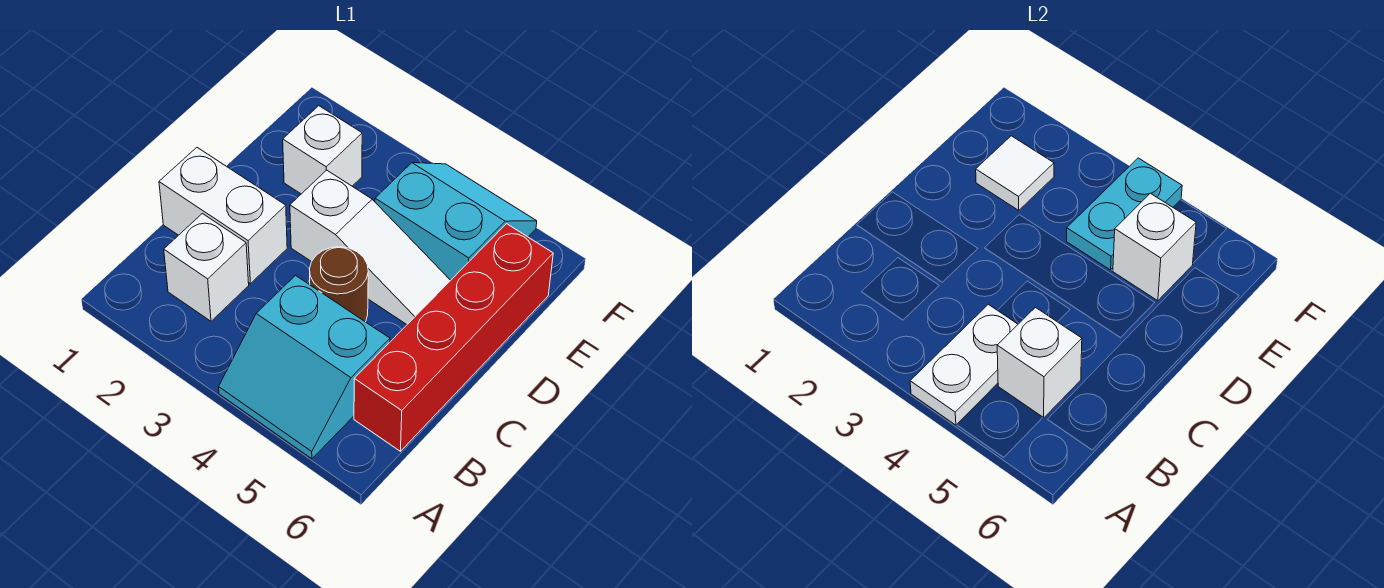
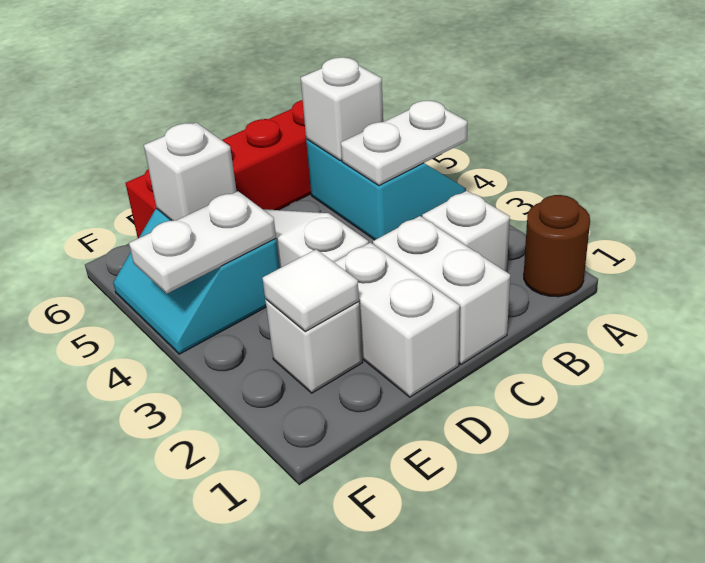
brown round brick C4 level 1 -> brown round brick A1 level 1
none -> white brick D1:D2 level 1
cyan plate E4:F4 level 2 -> white plate E4:F4 level 2

